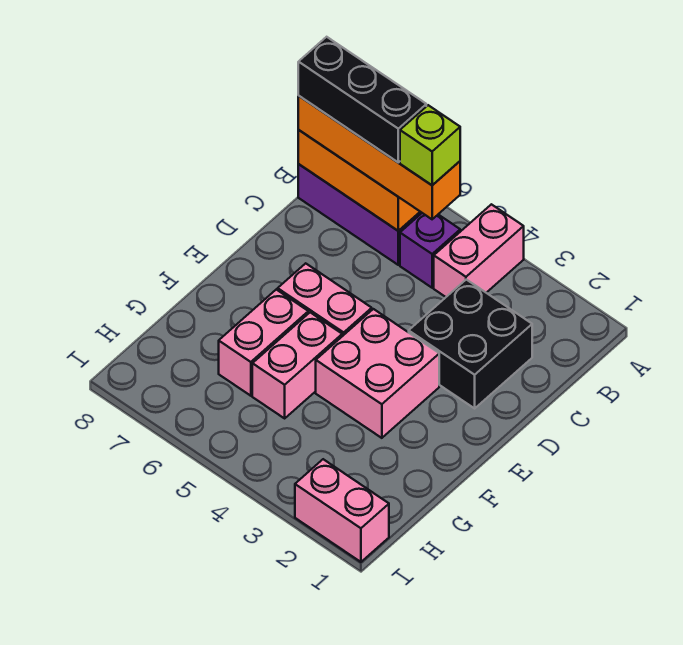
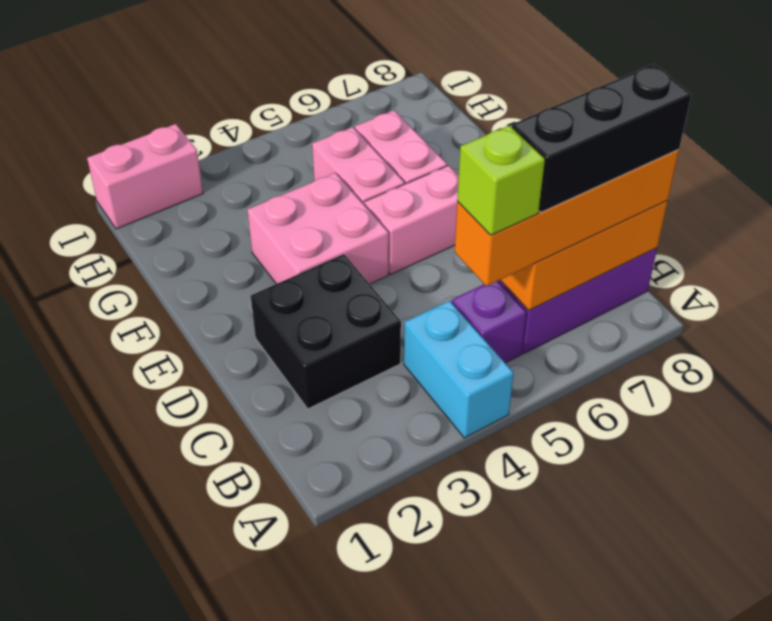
pink brick A4:B4 level 1 -> cyan brick A4:B4 level 1

